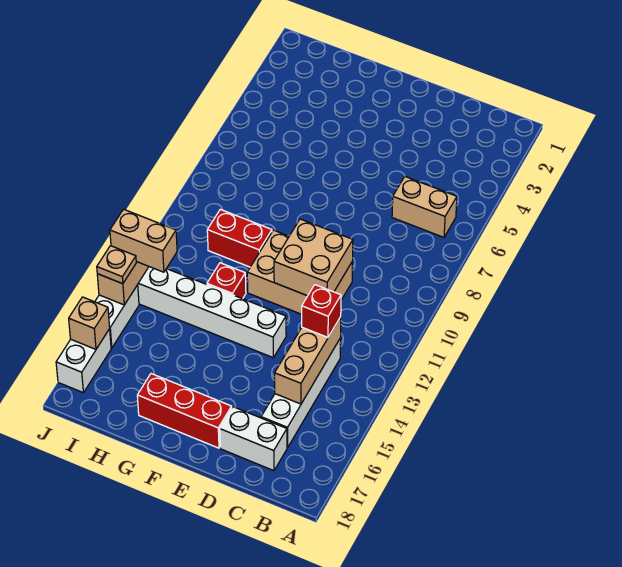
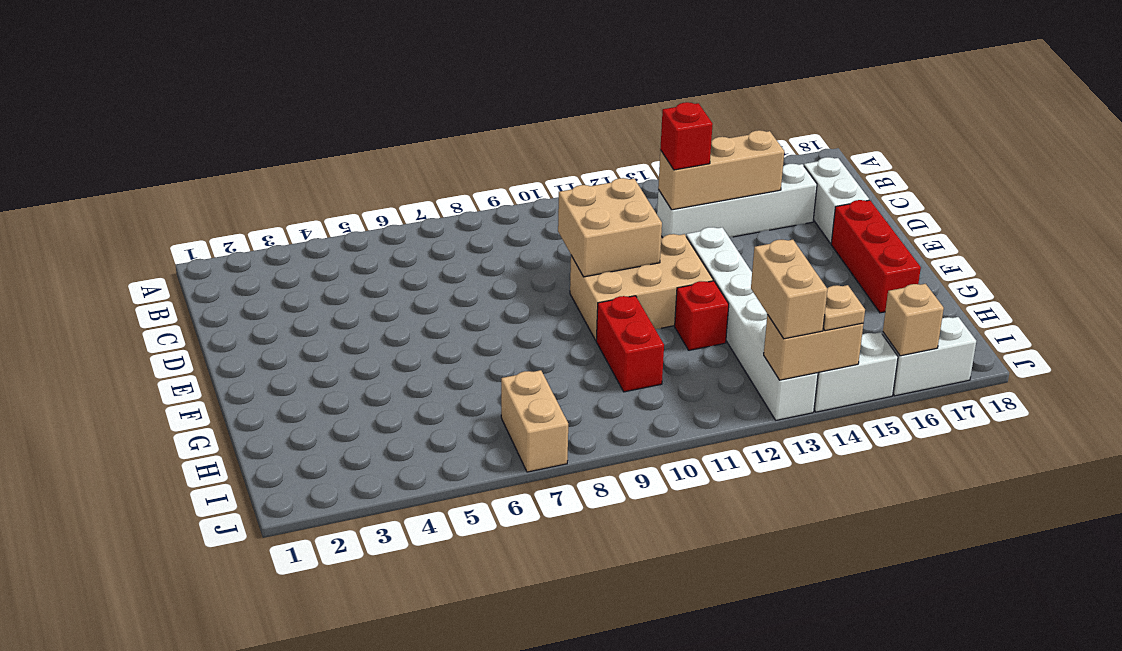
tan brick B6:C6 level 1 -> tan brick I7:J7 level 1
tan brick D10:F11 level 1 -> tan brick E10:F12 level 1

